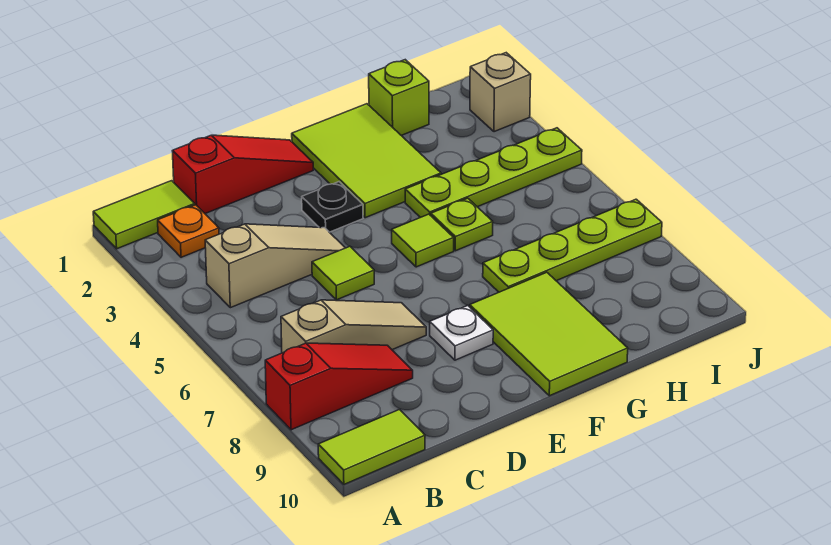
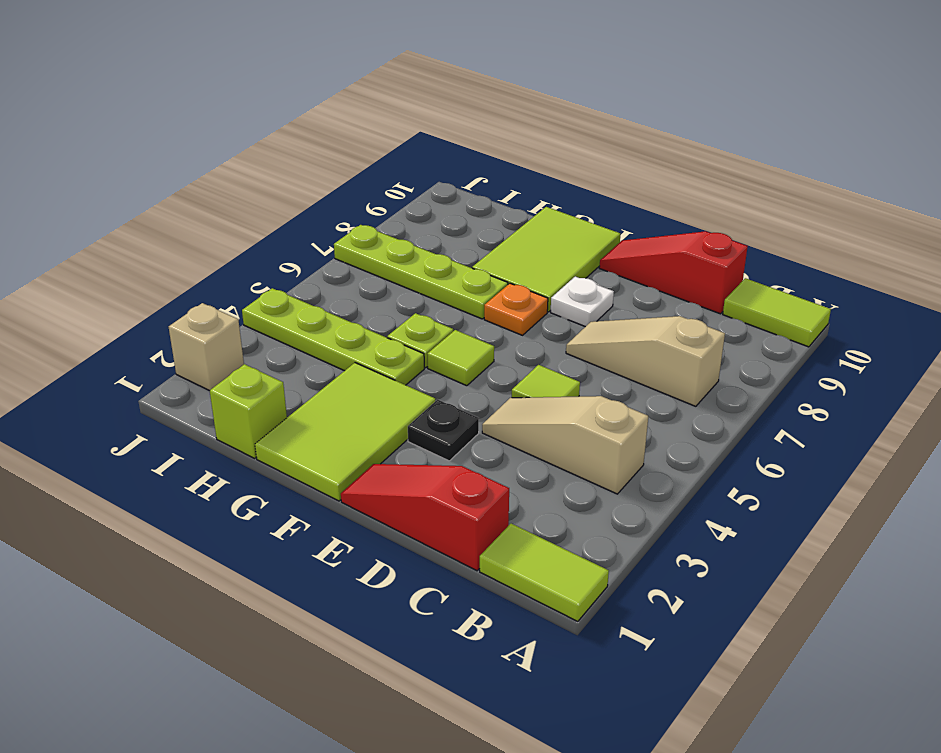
red slope A8:C8 level 1 top A -> red slope C10:E10 level 1 top C
orange plate B2 level 1 -> orange plate F7 level 1

